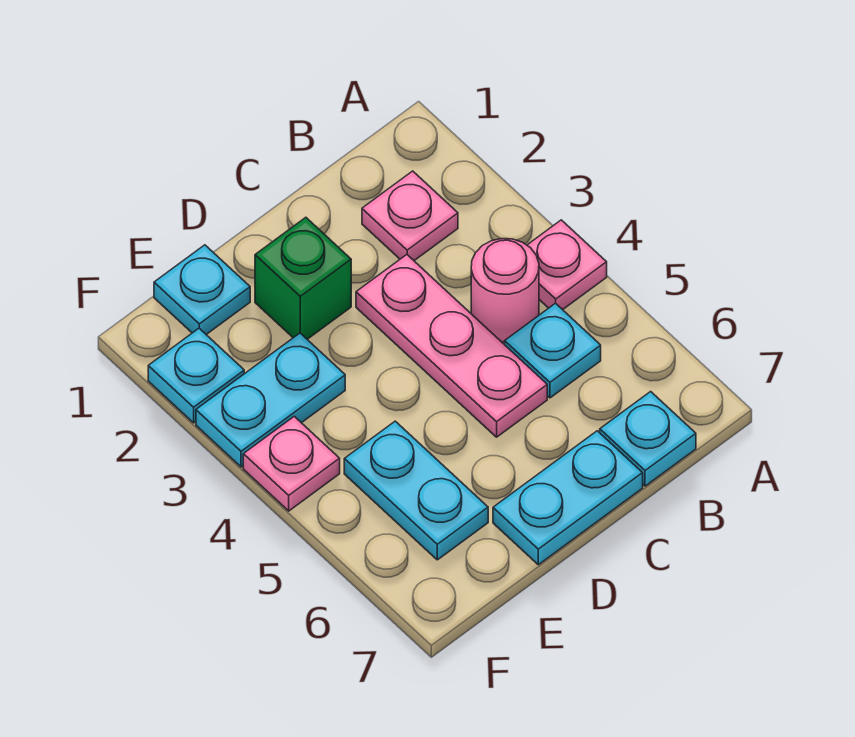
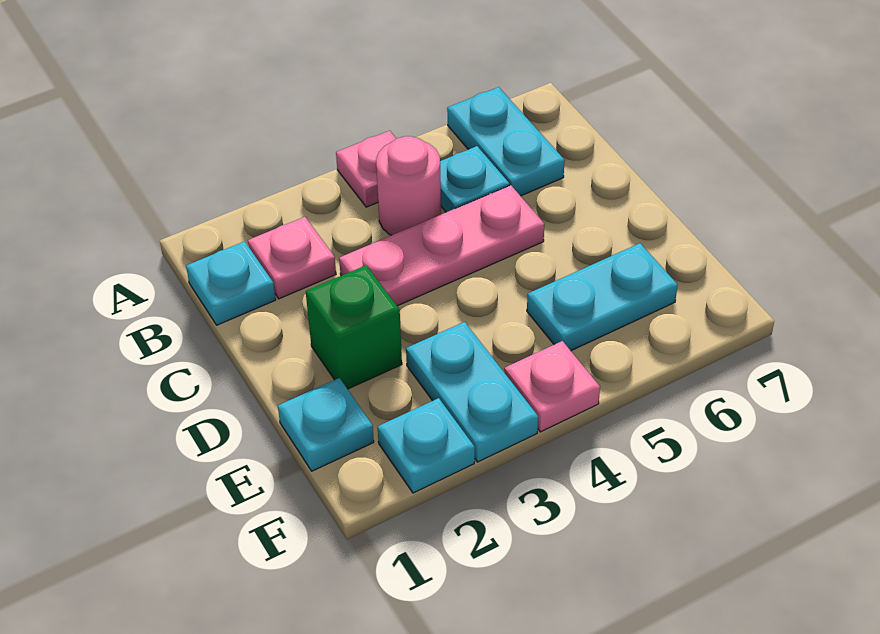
cyan plate B7 level 1 -> cyan plate B1 level 1
cyan plate C7:D7 level 1 -> cyan plate A6:B6 level 1

